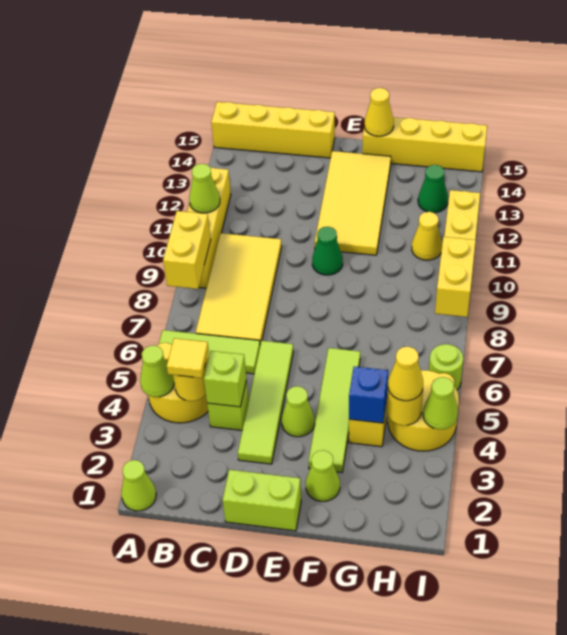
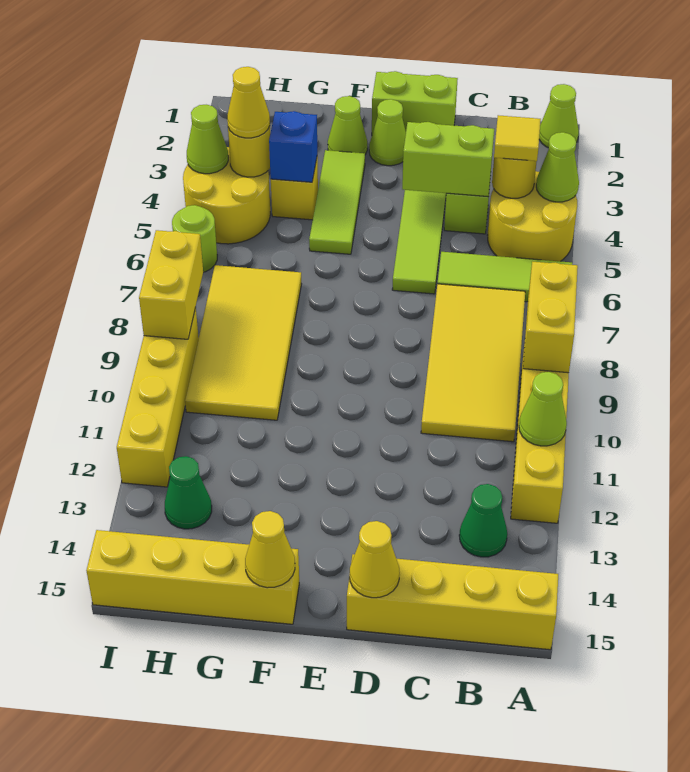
lime brick C4 level 2 -> lime brick C4:D4 level 2
lime cone E4 level 1 -> lime cone E2 level 1
green cone E10 level 1 -> green cone B13 level 1
yellow tile E11:F14 level 1 -> yellow tile G7:H10 level 1
lime tile F3:F6 level 1 -> lime tile F3:F5 level 1
yellow cone H11 level 1 -> yellow cone D15 level 2

